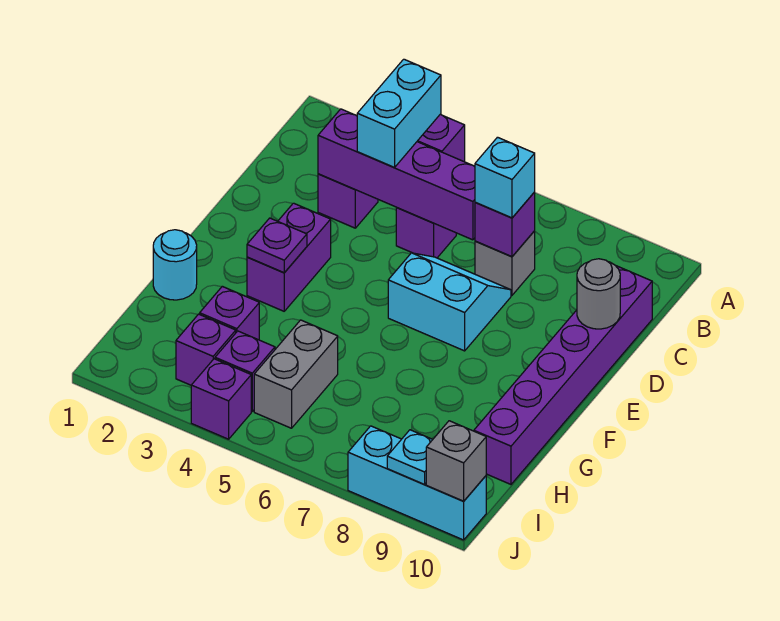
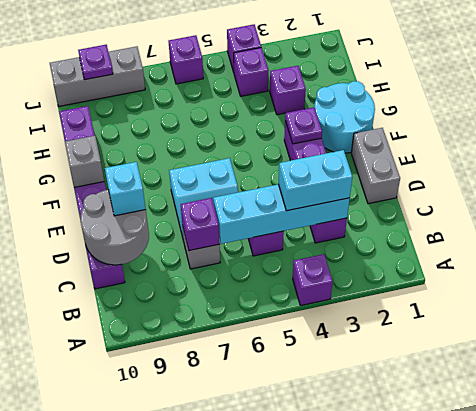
cyan brick B4:C4 level 3 -> cyan brick C3:C4 level 3
purple brick C3:C6 level 2 -> cyan brick C3:C6 level 2
cyan brick C7 level 3 -> cyan brick D9 level 3
grey round brick D10 level 2 -> grey round brick C9:D10 level 2
cyan round brick G1 level 1 -> cyan round brick F1:G2 level 1
grey brick H5:I5 level 1 -> grey brick D1:E1 level 1
purple brick I3 level 1 -> purple brick J6 level 1
cyan brick J8:J10 level 1 -> grey brick J8:J10 level 1
cyan plate J9 level 2 -> purple plate J9 level 2
grey brick J10 level 2 -> grey brick F10 level 2

